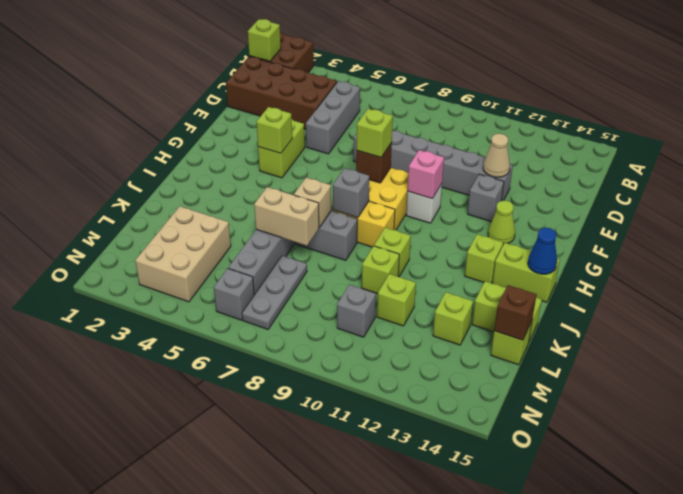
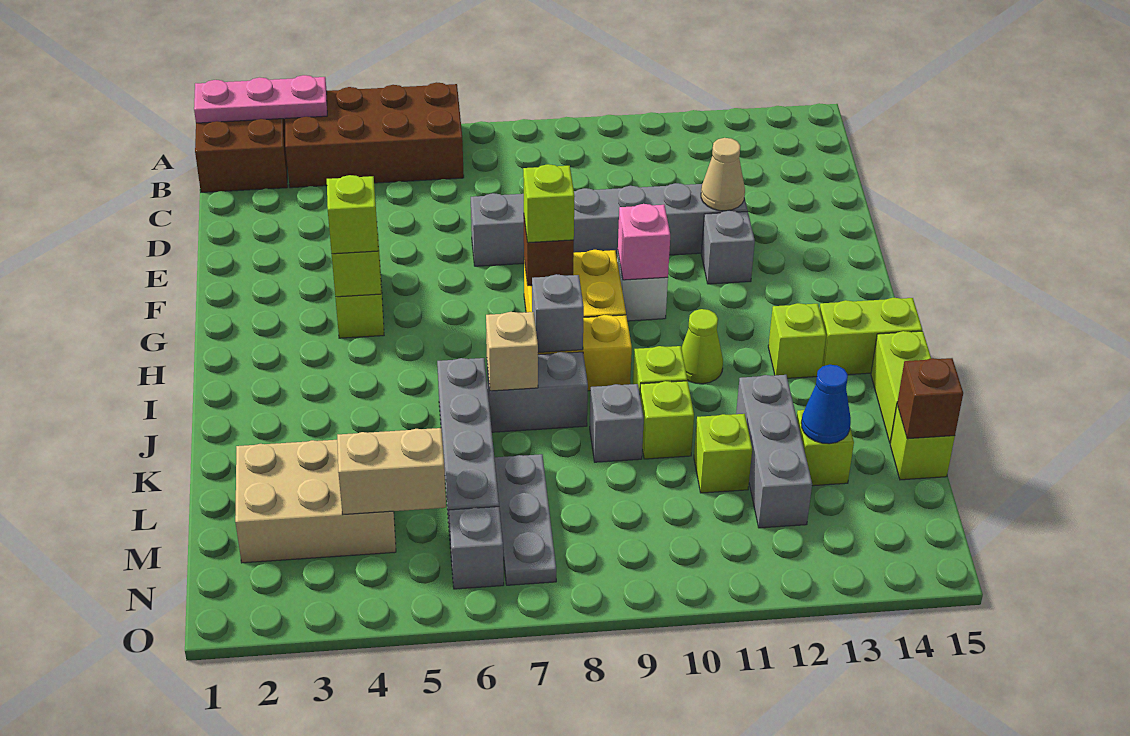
none -> pink plate A1:A3 level 2
lime brick B1 level 2 -> lime brick G4 level 3
brown brick C1:D4 level 1 -> brown brick A3:B6 level 1
grey brick C5:E5 level 1 -> grey brick K12:M12 level 1
lime cone G13 level 1 -> lime cone I11 level 1
blue cone I15 level 2 -> blue cone L13 level 2
tan brick K6:K7 level 2 -> tan brick M4:M5 level 2
lime brick K14:K15 level 1 -> lime brick J15:K15 level 1
tan brick L3:N4 level 1 -> tan brick L2:M4 level 1
grey brick M10 level 1 -> grey brick K9 level 1

